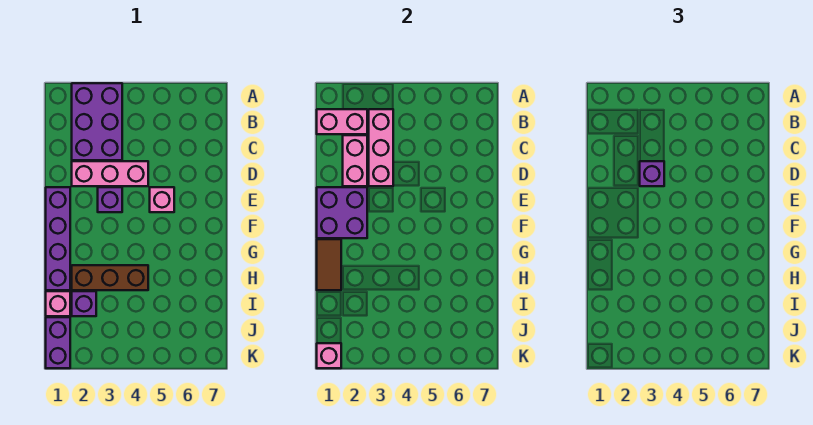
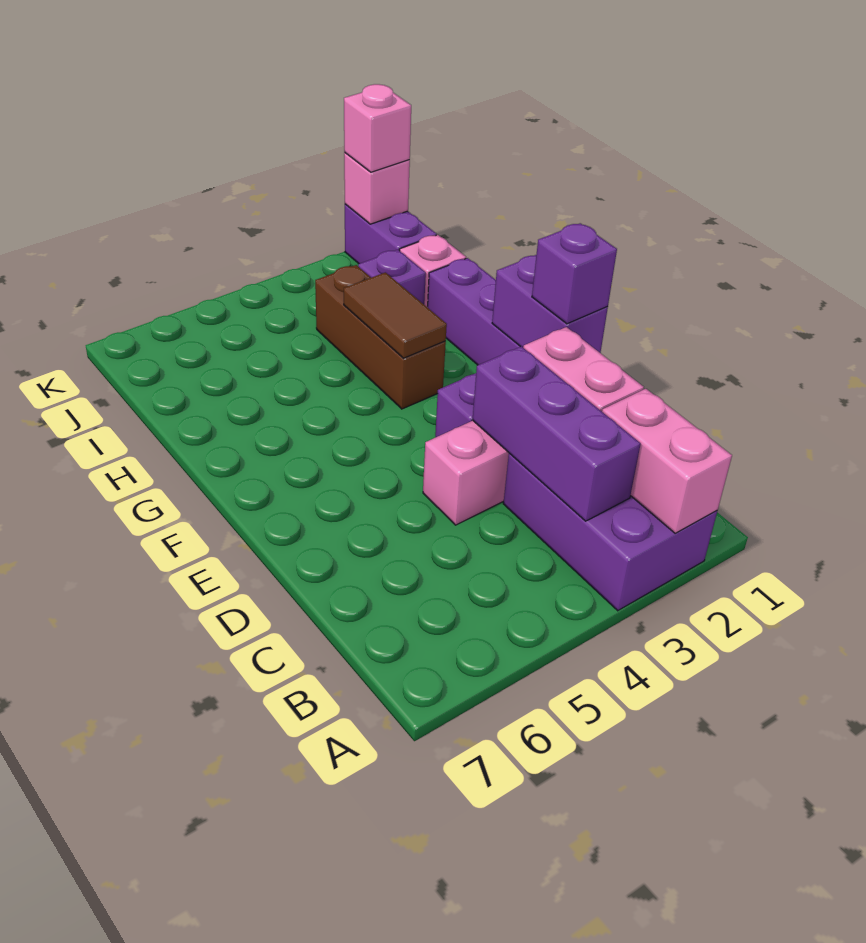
pink brick B1:B2 level 2 -> pink brick A2:B2 level 2
pink brick B3:D3 level 2 -> purple brick B3:D3 level 2
purple brick D3 level 3 -> purple brick E1 level 3
purple brick E1:F2 level 2 -> purple brick E1:F1 level 2
pink brick E5 level 1 -> pink brick K1 level 3
brown tile G1:H1 level 2 -> brown tile G3:H3 level 2
brown brick H2:H4 level 1 -> brown brick G3:I3 level 1

